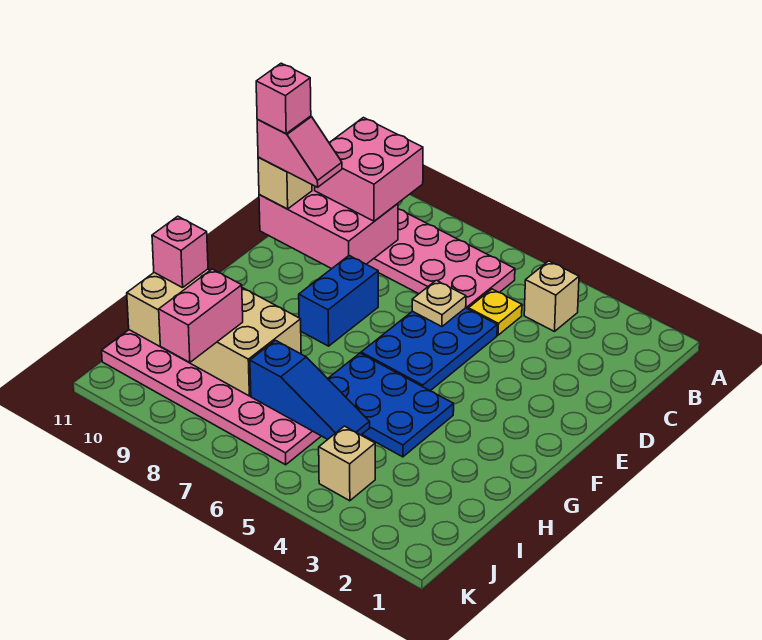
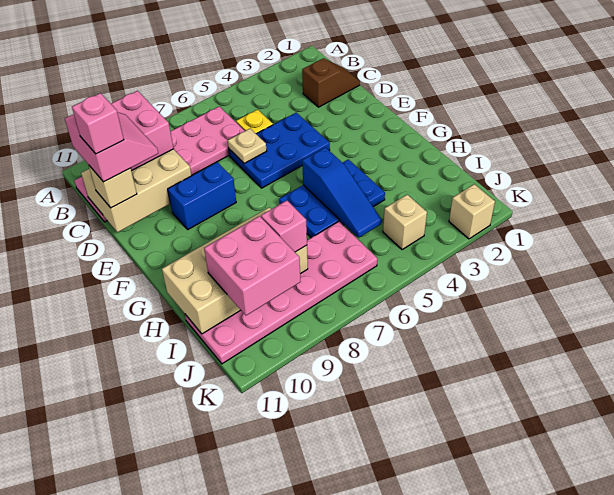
tan brick B4 level 1 -> tan brick K2 level 1
none -> brown slope C1:C2 level 1 top 2
pink brick C9:D11 level 2 -> tan brick C9:D11 level 2
blue plate D5:F6 level 1 -> blue plate D4:E6 level 1
pink slope D10:D11 level 4 top 11 -> pink slope C10:D11 level 4 top 11
blue brick E8:F8 level 1 -> blue brick E8:E9 level 1
pink brick H11 level 3 -> pink brick I8 level 3
blue slope I5:I7 level 2 top 7 -> blue slope G5:I5 level 2 top G
pink brick I9:J9 level 3 -> pink brick I9:J10 level 3

